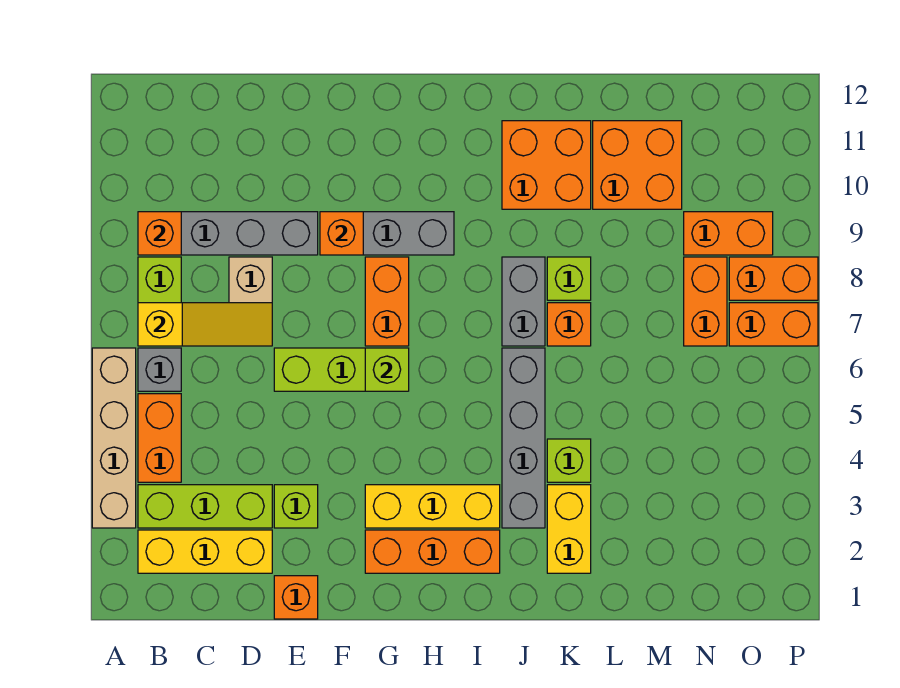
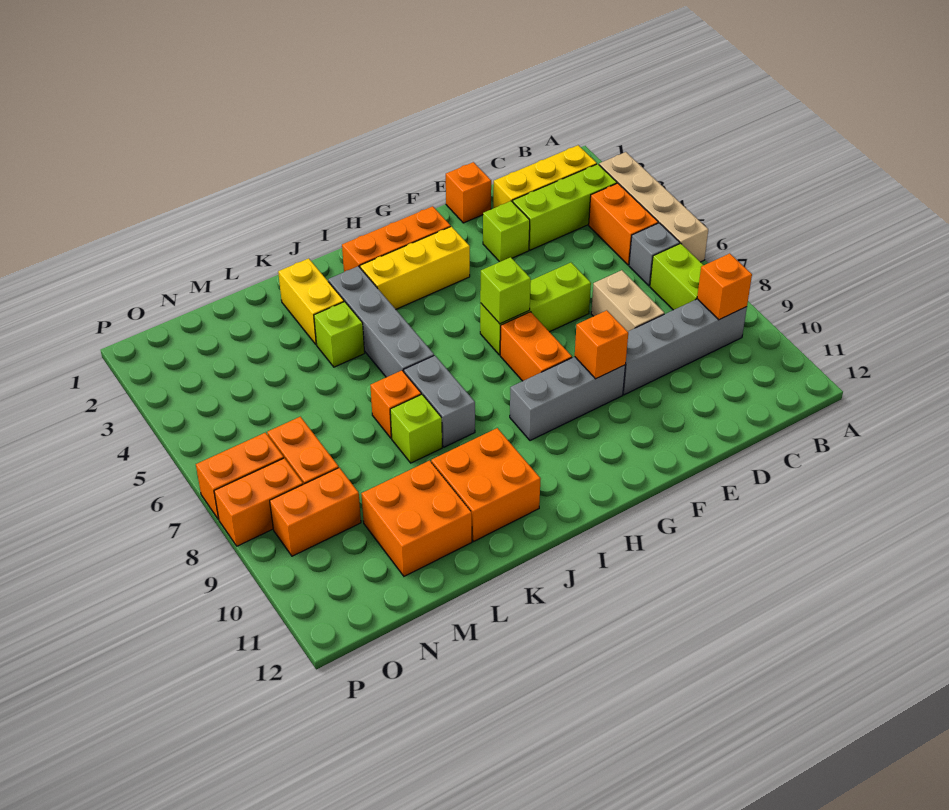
yellow slope B7:D7 level 2 top B -> none

